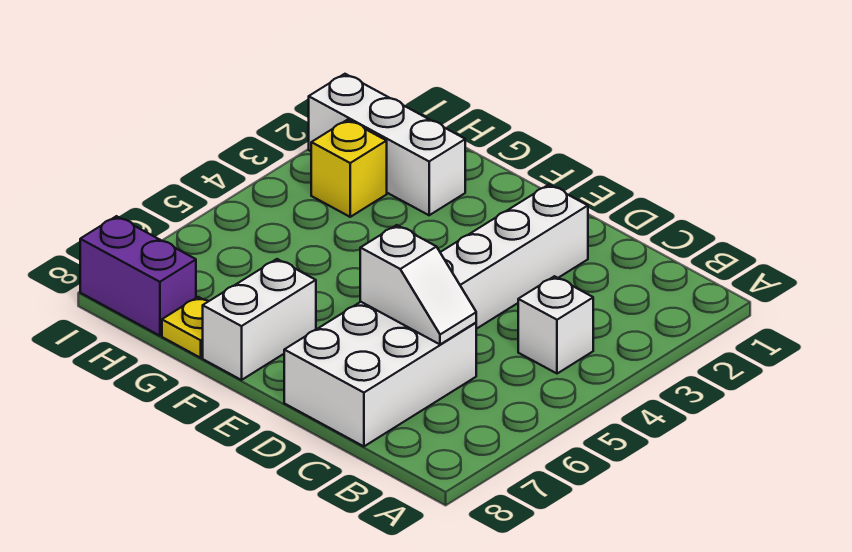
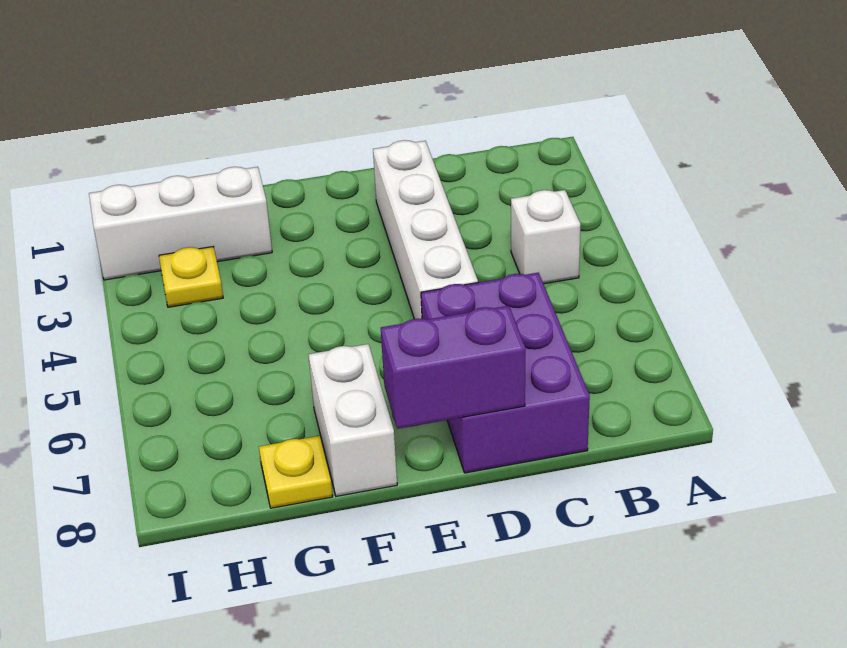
white brick C6:D8 level 1 -> purple brick C6:D8 level 1
white slope C6:D6 level 2 top D -> none
yellow brick H3 level 1 -> yellow plate H3 level 1
purple brick H8:I8 level 1 -> purple brick D8:E8 level 2

